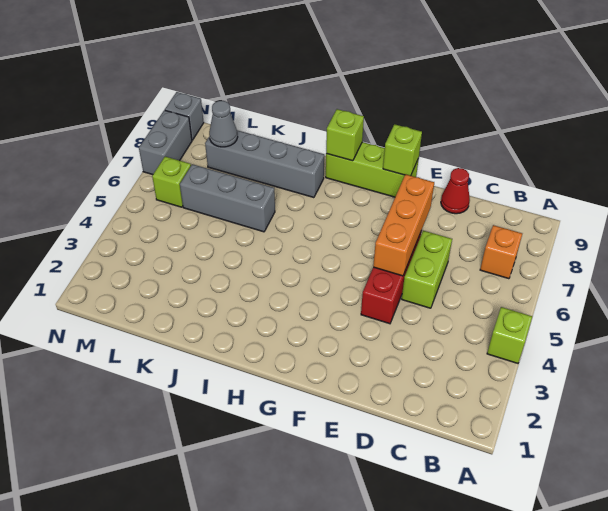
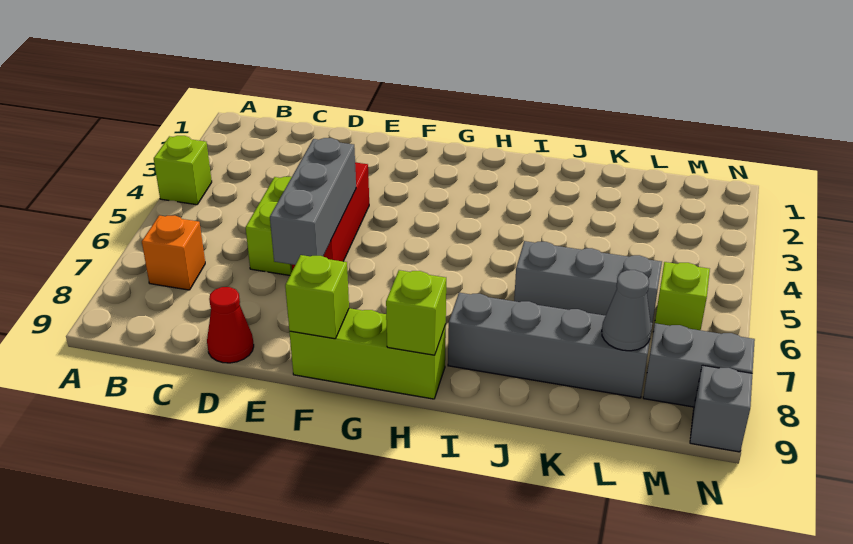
orange brick E5:E7 level 2 -> grey brick E5:E7 level 2
grey brick N7:N8 level 1 -> grey brick M8:N8 level 1

